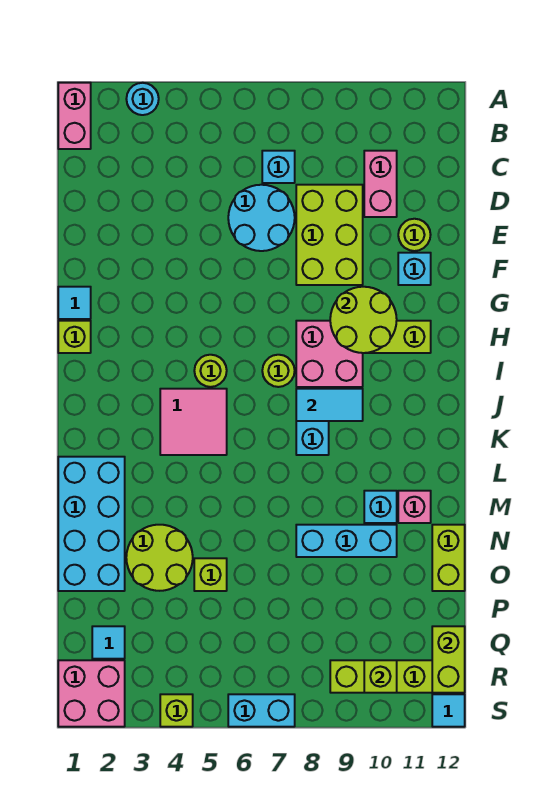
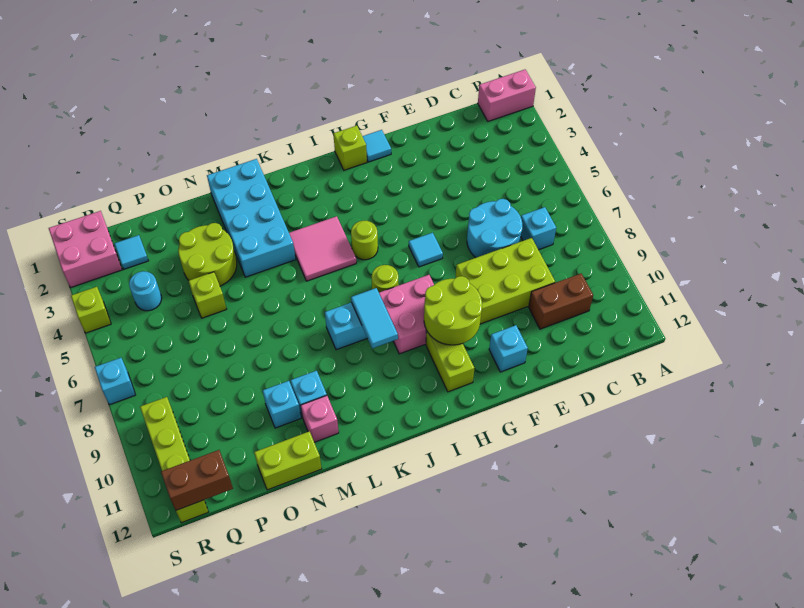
cyan round brick A3 level 1 -> cyan round brick Q4 level 1
pink brick C10:D10 level 1 -> brown brick C10:D10 level 1
lime round brick E11 level 1 -> none
cyan brick L1:O2 level 1 -> cyan brick L1:M4 level 1
cyan brick N8:N10 level 1 -> cyan brick N10 level 1
lime brick Q12:R12 level 2 -> brown brick Q12:R12 level 2
lime brick R10 level 2 -> none
cyan brick S6:S7 level 1 -> cyan brick S7 level 1
cyan tile S12 level 1 -> cyan tile G6 level 1

